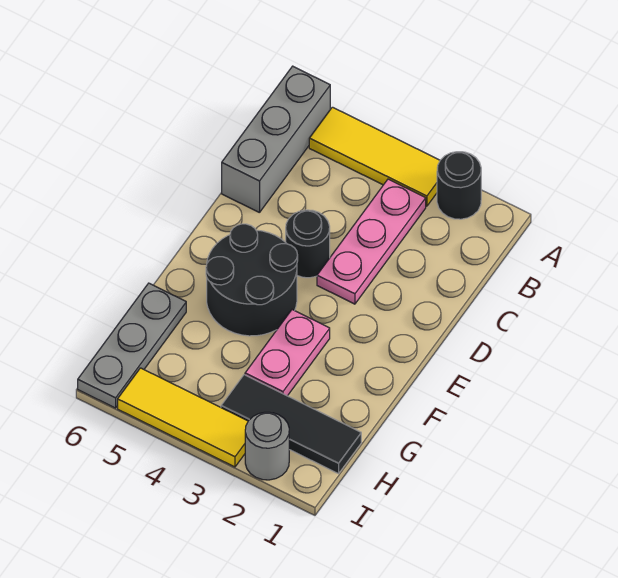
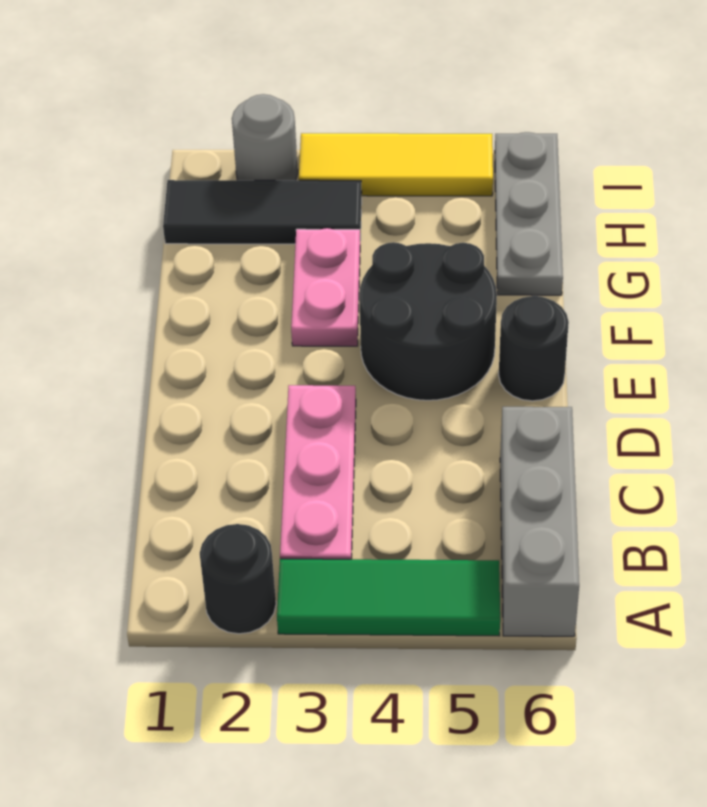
yellow tile A3:A5 level 1 -> green tile A3:A5 level 1
black round brick D4 level 1 -> black round brick E6 level 1

